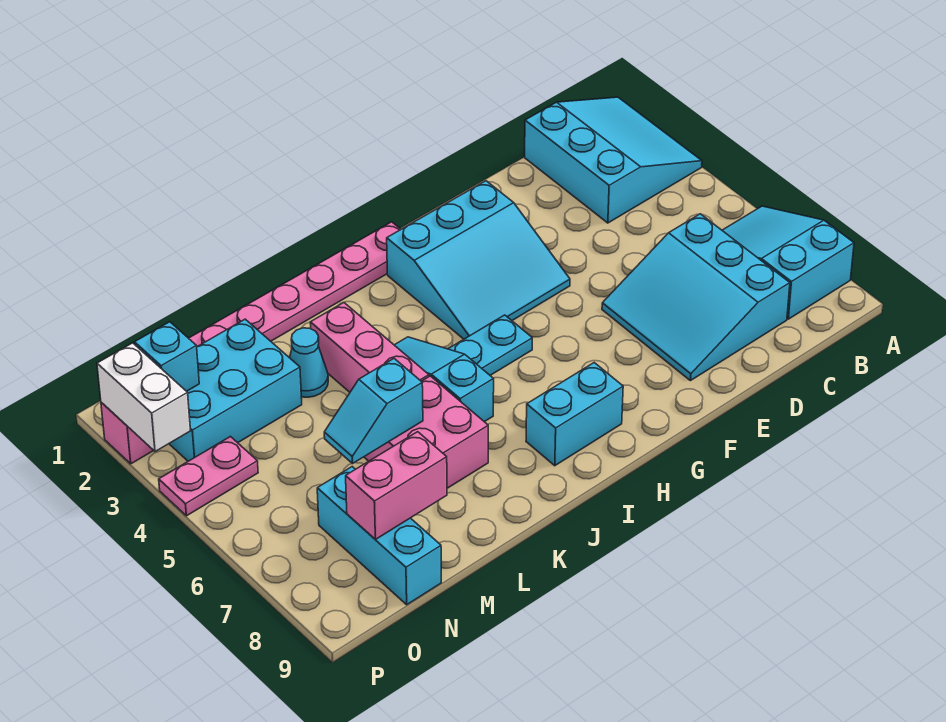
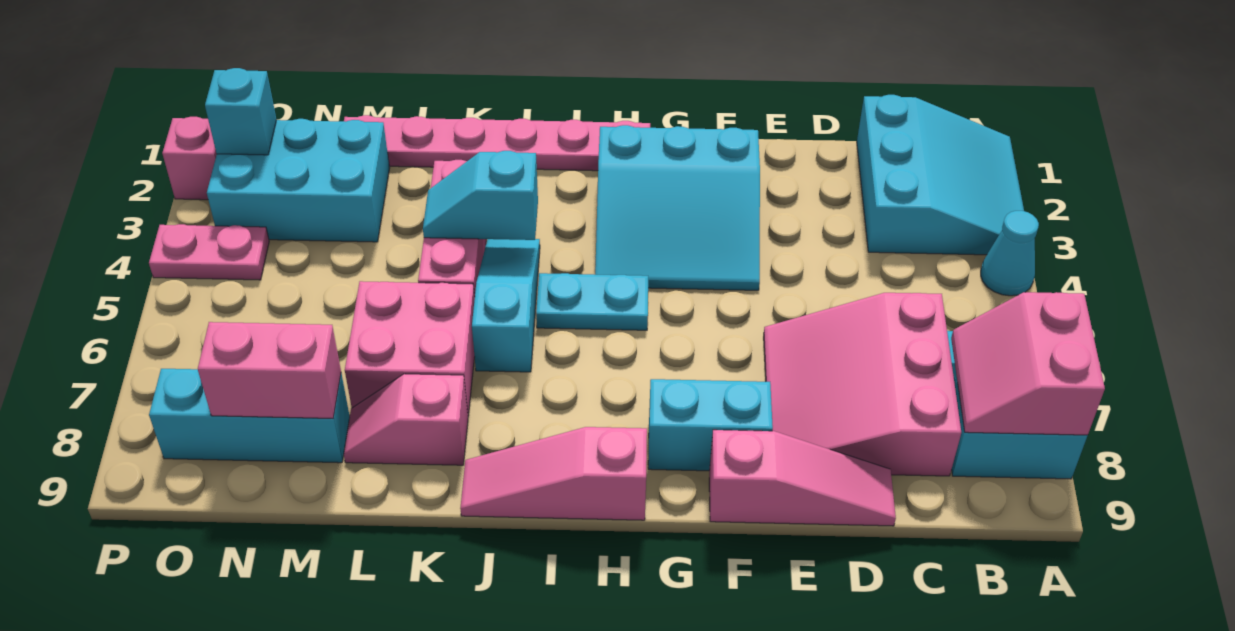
none -> pink slope A7:B8 level 2 top A
cyan slope C6:E8 level 1 top C -> pink slope C6:E8 level 1 top C
none -> pink slope D9:F9 level 1 top F
cyan brick H8:I8 level 1 -> cyan brick F8:G8 level 1
none -> pink slope H9:J9 level 1 top H
none -> pink slope K8:L8 level 1 top K
cyan cone L3 level 1 -> cyan cone A4 level 1
cyan slope L6:M6 level 2 top L -> cyan slope J4:K4 level 2 top J
cyan brick N7:N9 level 1 -> cyan brick M8:O8 level 1
white brick P2:P3 level 2 -> none

